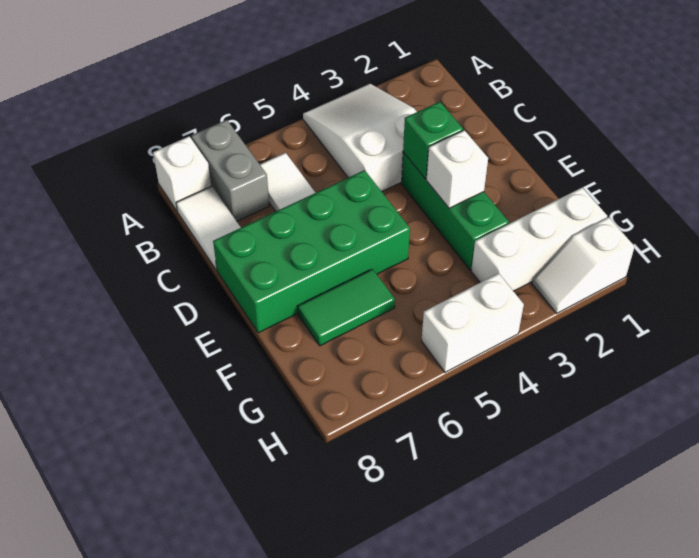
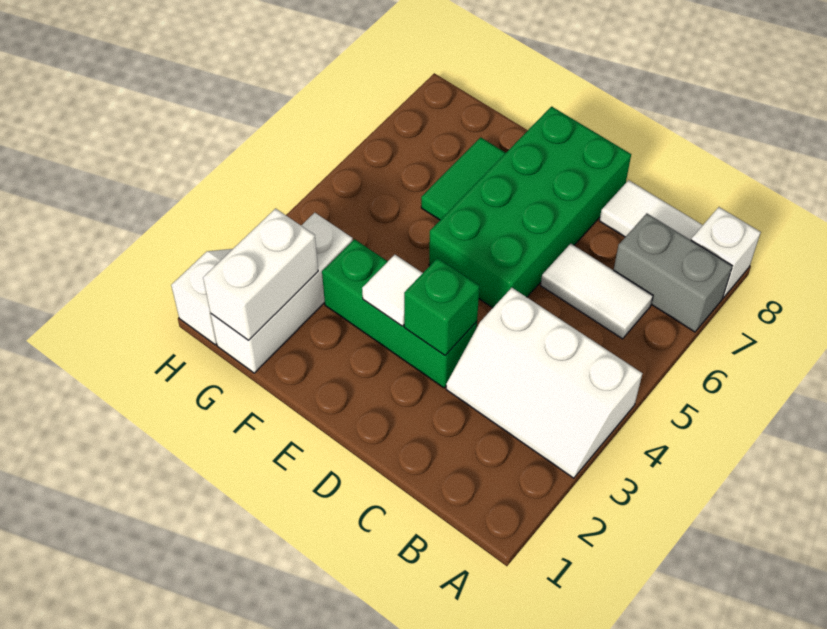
white slope A3:C4 level 1 top C -> white slope A3:C4 level 1 top 4
white brick E3 level 2 -> white tile E3 level 2
white brick H4:H5 level 1 -> white brick G1:G2 level 2

